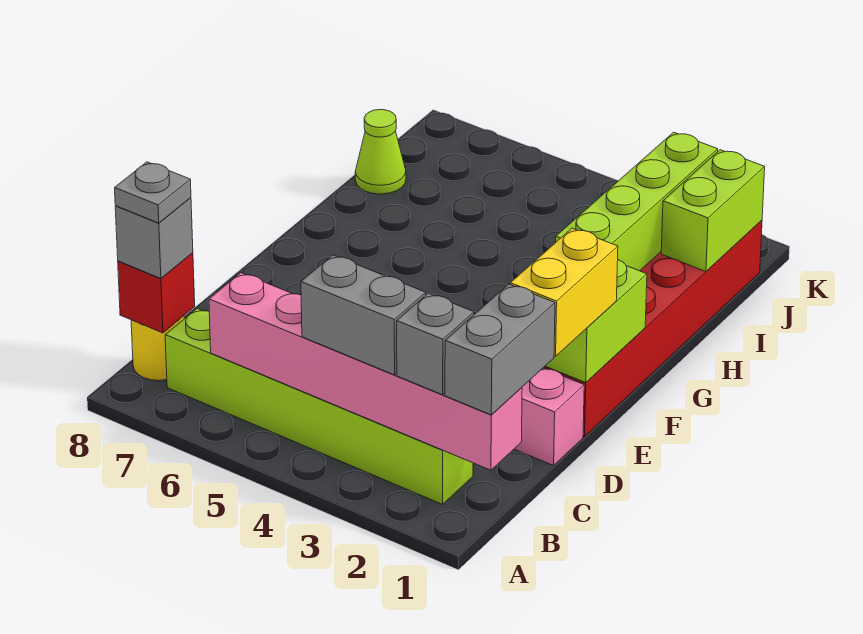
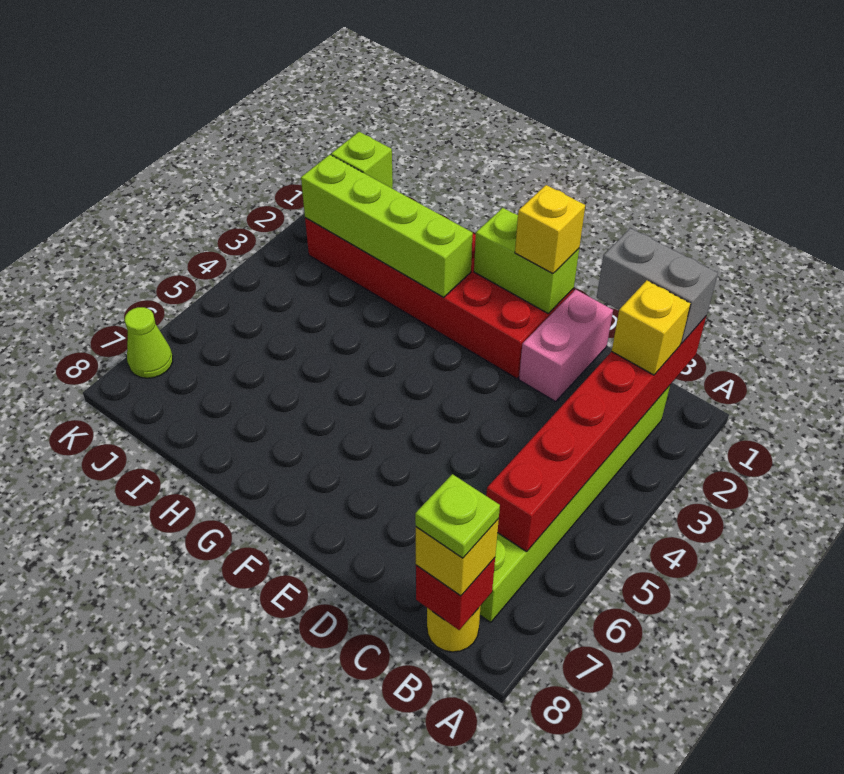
pink brick B1:B6 level 2 -> red brick B1:B6 level 2
grey brick B2 level 3 -> yellow brick B2 level 3
grey brick B3:B4 level 3 -> none
grey brick B8 level 3 -> yellow brick B8 level 3
grey plate B8 level 4 -> lime plate B8 level 4
yellow brick D1:E1 level 3 -> yellow brick E1 level 3
lime brick I1:J1 level 2 -> lime brick J1 level 2
lime cone I8 level 1 -> lime cone K7 level 1

